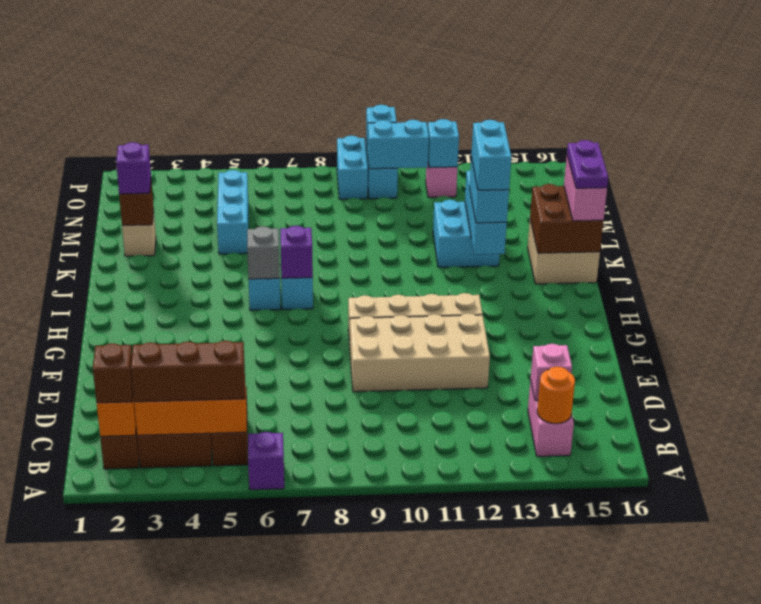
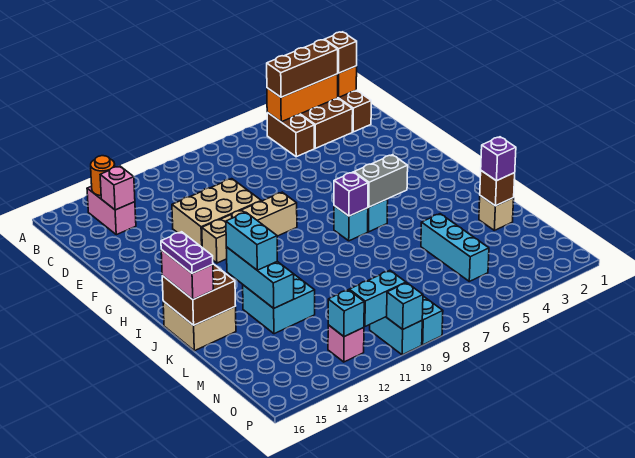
purple brick A6 level 1 -> none
tan brick E9:F12 level 1 -> tan brick E10:F12 level 1
grey brick I6 level 2 -> grey brick I5:I6 level 2
cyan brick J13:K13 level 4 -> none

